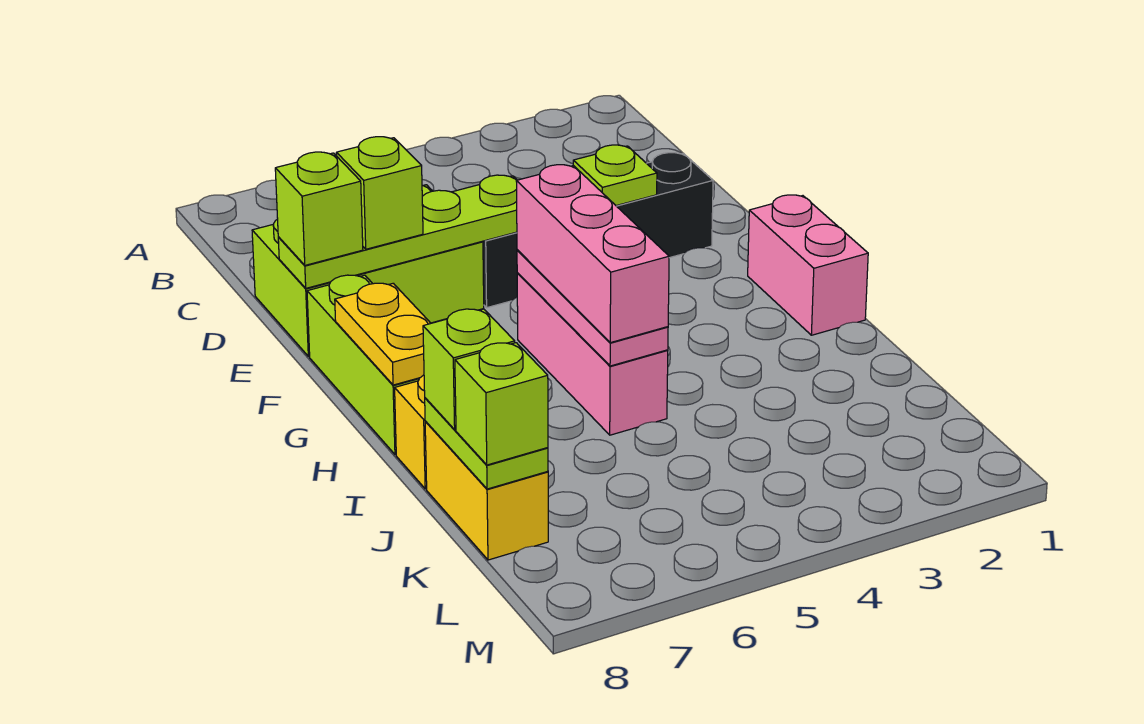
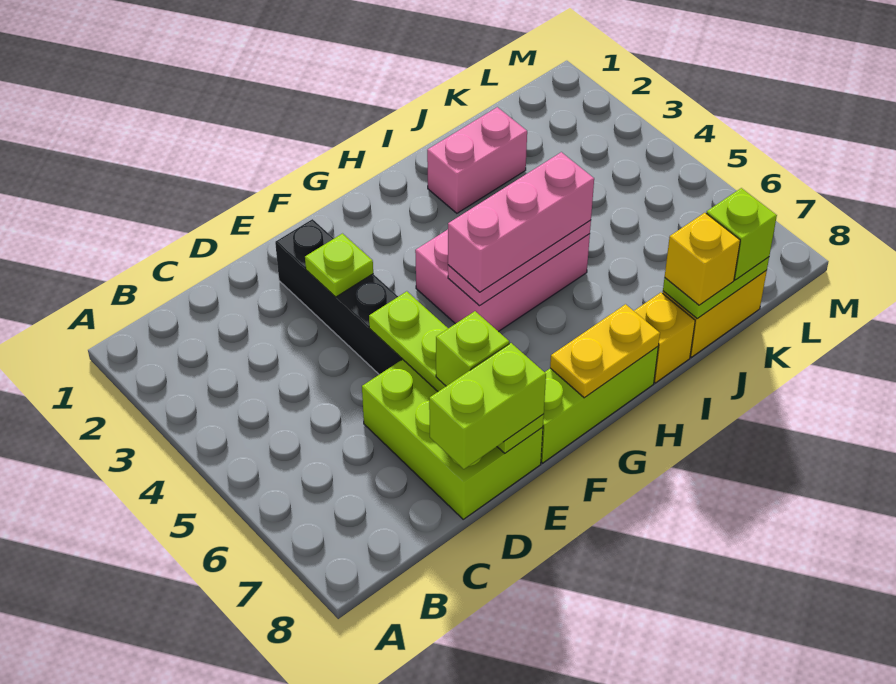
lime brick E8 level 3 -> lime brick D8:E8 level 3
pink brick G1:H1 level 1 -> pink brick I2:J2 level 1
pink brick G5:I5 level 1 -> pink brick G4:I5 level 1
lime brick J8 level 3 -> yellow brick J8 level 3

